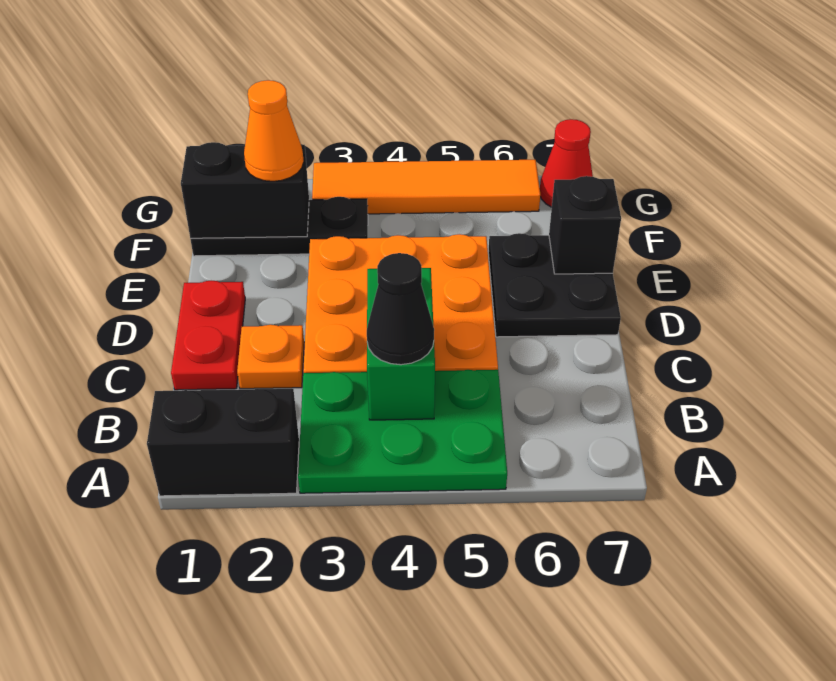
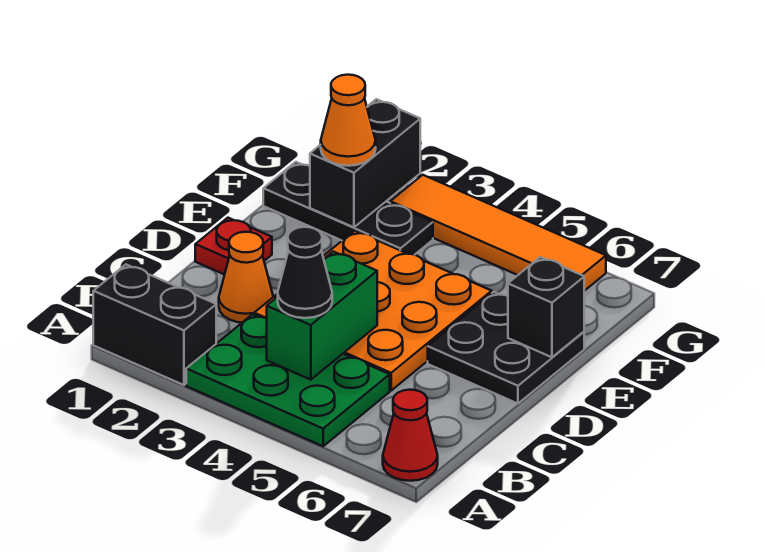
red plate C1:D1 level 1 -> red plate D1 level 1
orange plate C2 level 1 -> orange cone C2 level 1
black brick F1:F2 level 2 -> black brick F2:G2 level 2
red cone G7 level 1 -> red cone A7 level 1

